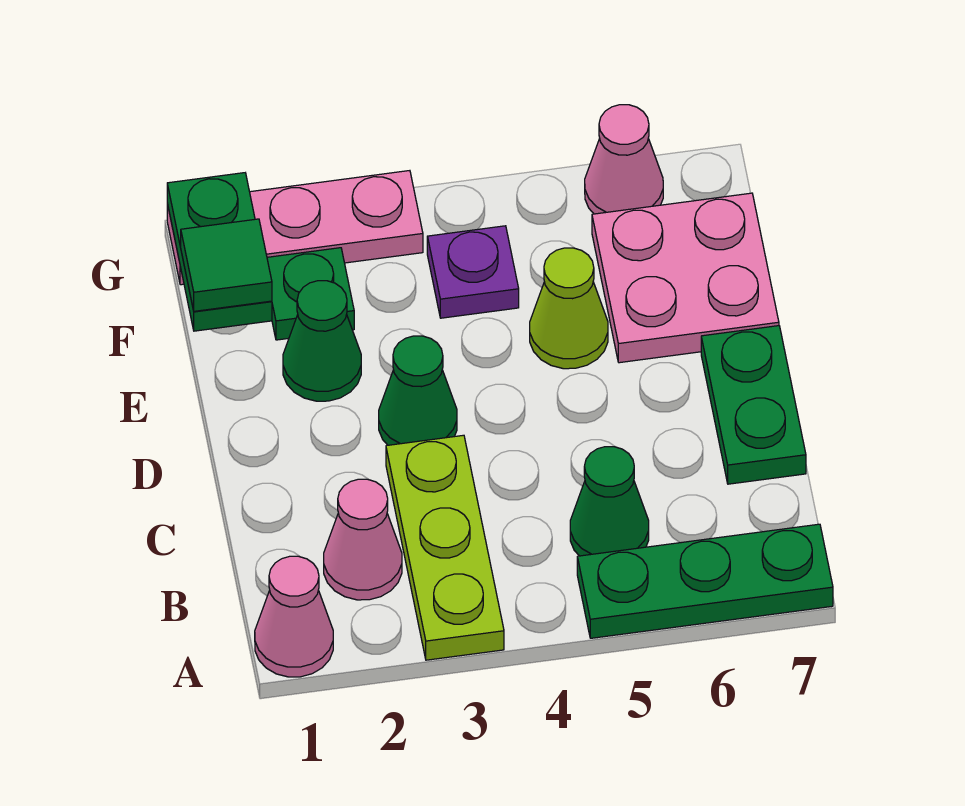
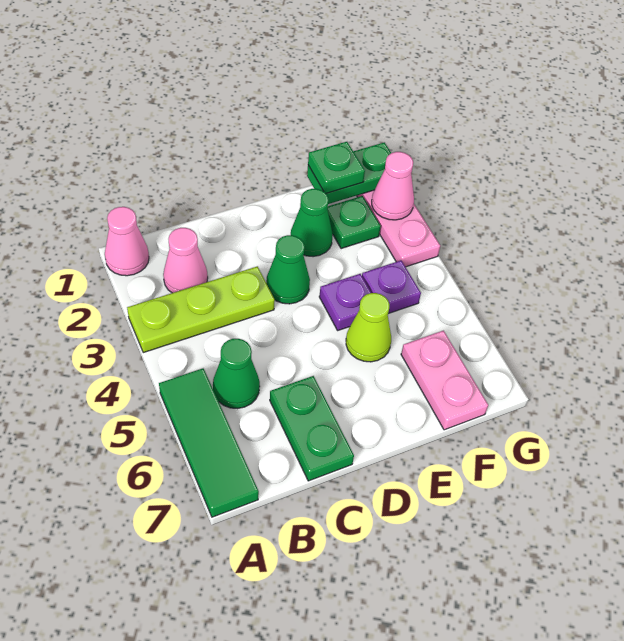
green plate A5:A7 level 1 -> green tile A5:A7 level 1
green plate C7:D7 level 1 -> green plate C6:C7 level 1
none -> purple plate E4 level 1
pink plate E6:F7 level 1 -> pink plate F6:F7 level 1
green tile F1 level 3 -> green plate F1 level 3
pink cone G6 level 1 -> pink cone G2 level 2

